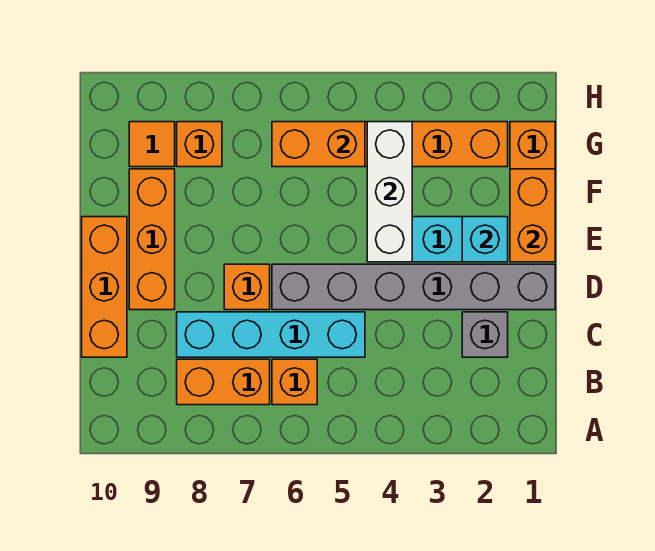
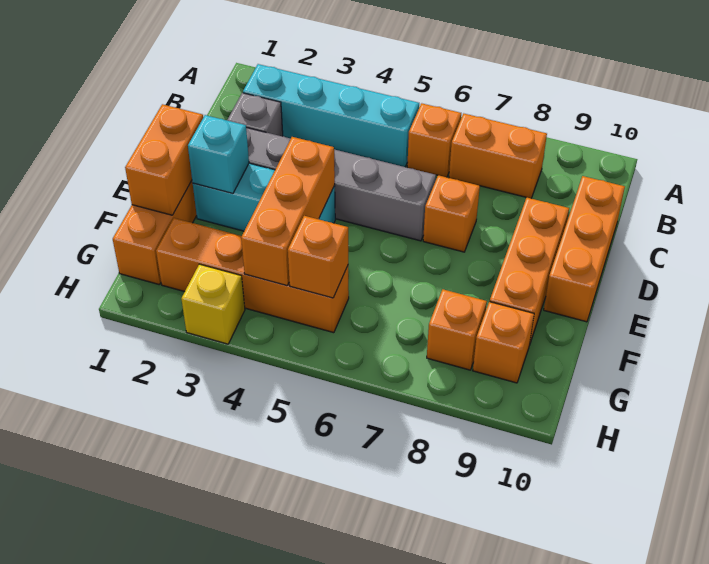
cyan brick C5:C8 level 1 -> cyan brick B2:B5 level 1
white brick E4:G4 level 2 -> orange brick E4:G4 level 2
orange brick G5:G6 level 2 -> orange brick G5 level 2
orange tile G9 level 1 -> orange brick G9 level 1
none -> yellow brick H3 level 1

